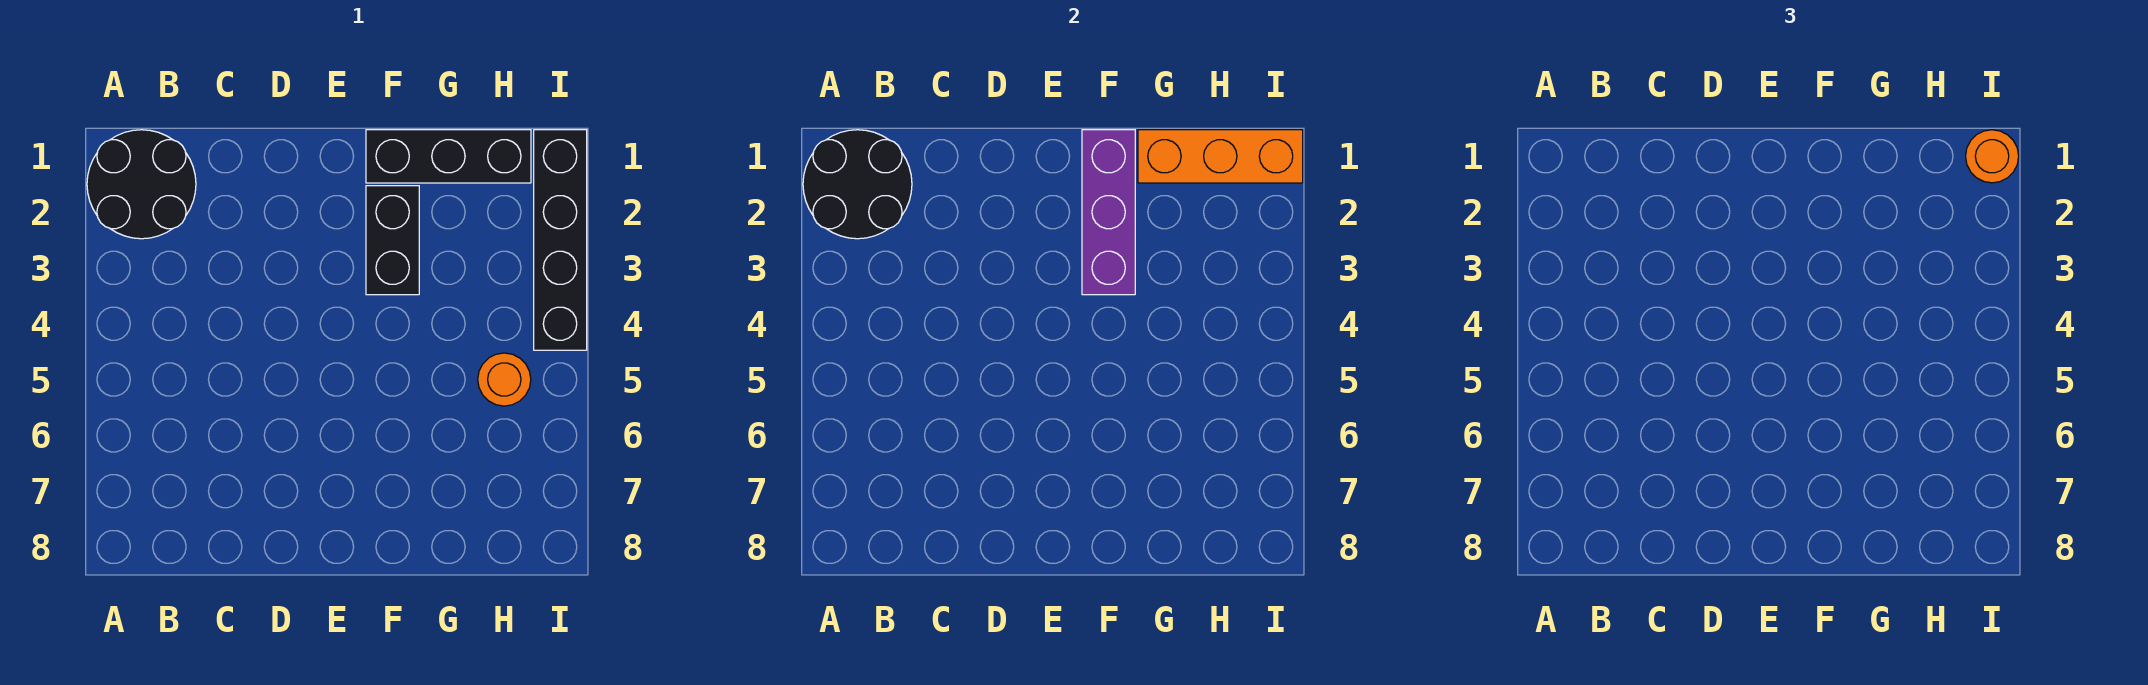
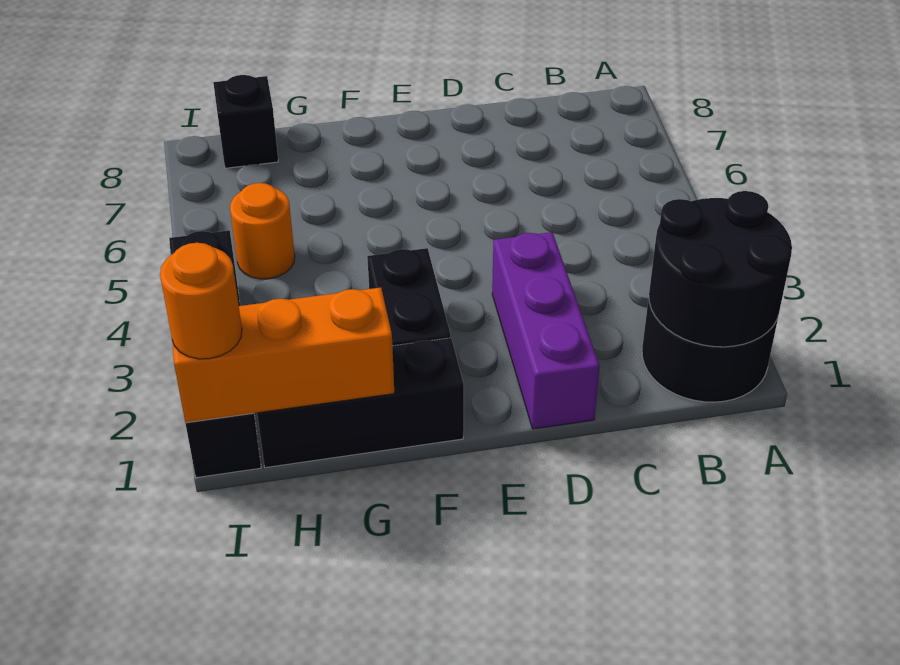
purple brick F1:F3 level 2 -> purple brick D1:D3 level 1
none -> black brick H8 level 1

